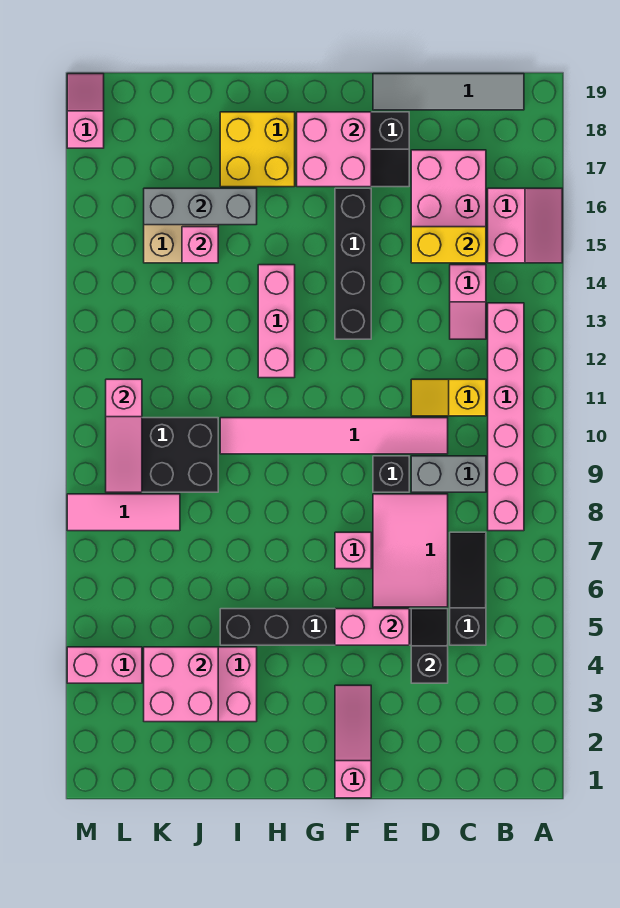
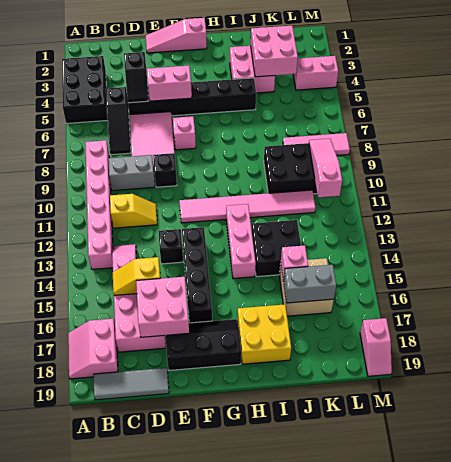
none -> black brick A3:B5 level 1
pink slope A15:B16 level 1 top B -> pink slope A17:B18 level 1 top B
grey tile B19:E19 level 1 -> grey tile B19:D19 level 1
yellow brick C15:D15 level 2 -> yellow slope C15:D15 level 2 top D
pink tile D10:I10 level 1 -> pink tile F11:K11 level 1
none -> black brick E13 level 1
pink slope F1:F3 level 1 top 1 -> pink slope E1:G1 level 1 top G
pink brick F17:G18 level 2 -> pink brick D16:E17 level 2
none -> black brick I13:J14 level 1
grey brick I16:K16 level 2 -> grey brick J16:K16 level 2

